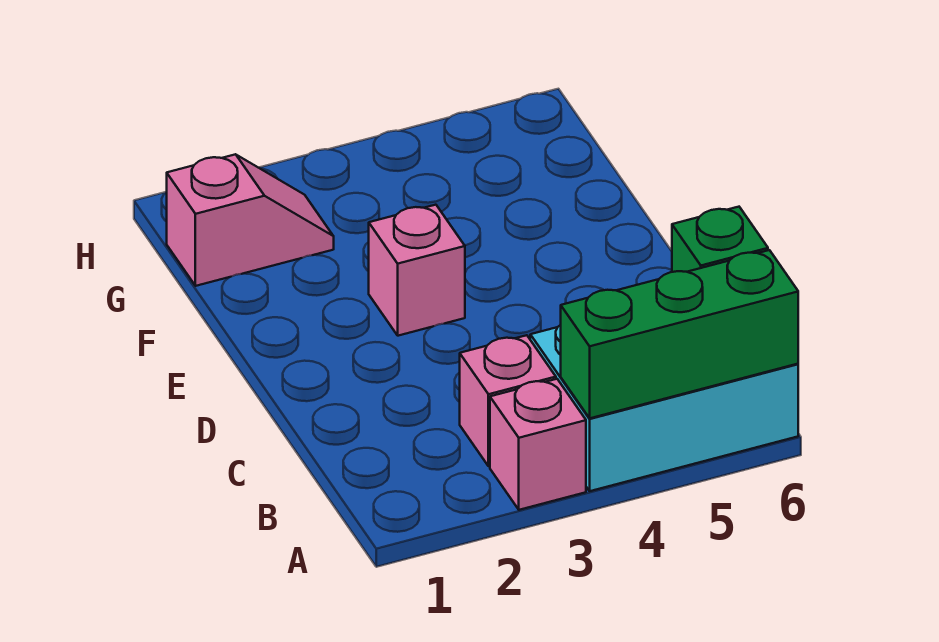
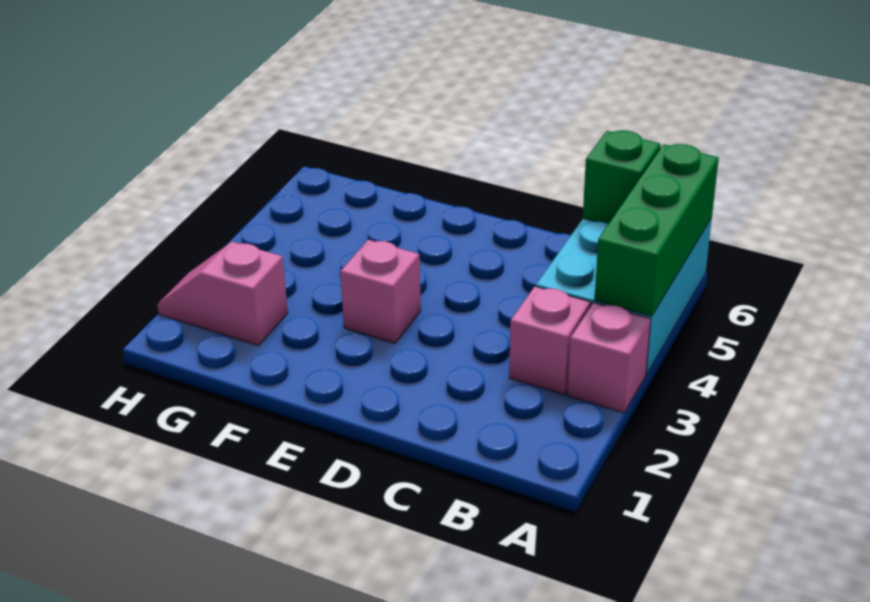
pink slope G1:G2 level 1 top 1 -> pink slope G2:H2 level 1 top G

